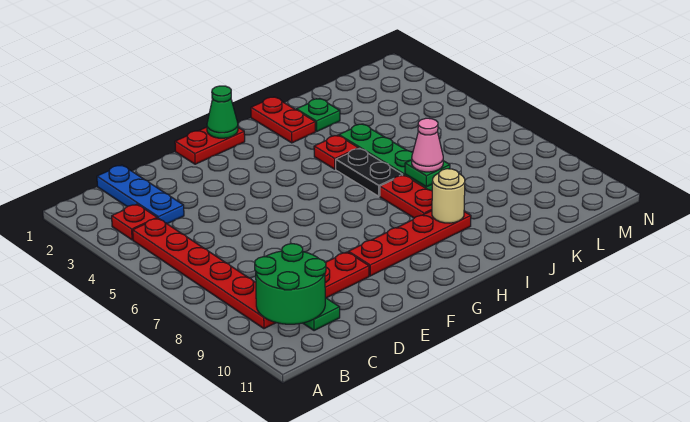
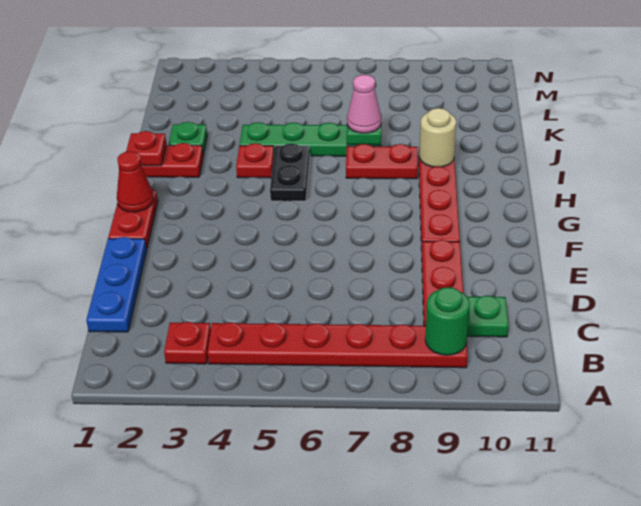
green round brick B9:C10 level 2 -> green round brick B9 level 2
blue plate C1:C3 level 1 -> blue plate C1:E1 level 1
green cone G1 level 2 -> red cone G1 level 2
none -> red plate I1 level 2
black plate I5:I6 level 1 -> black plate H5:I5 level 1

